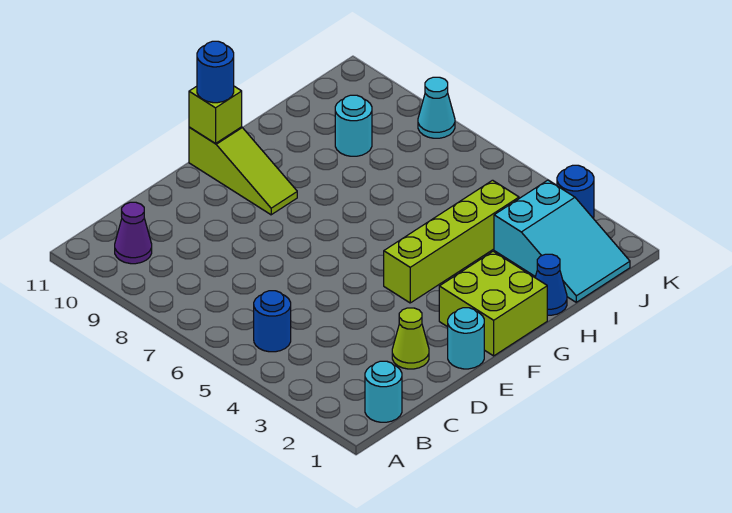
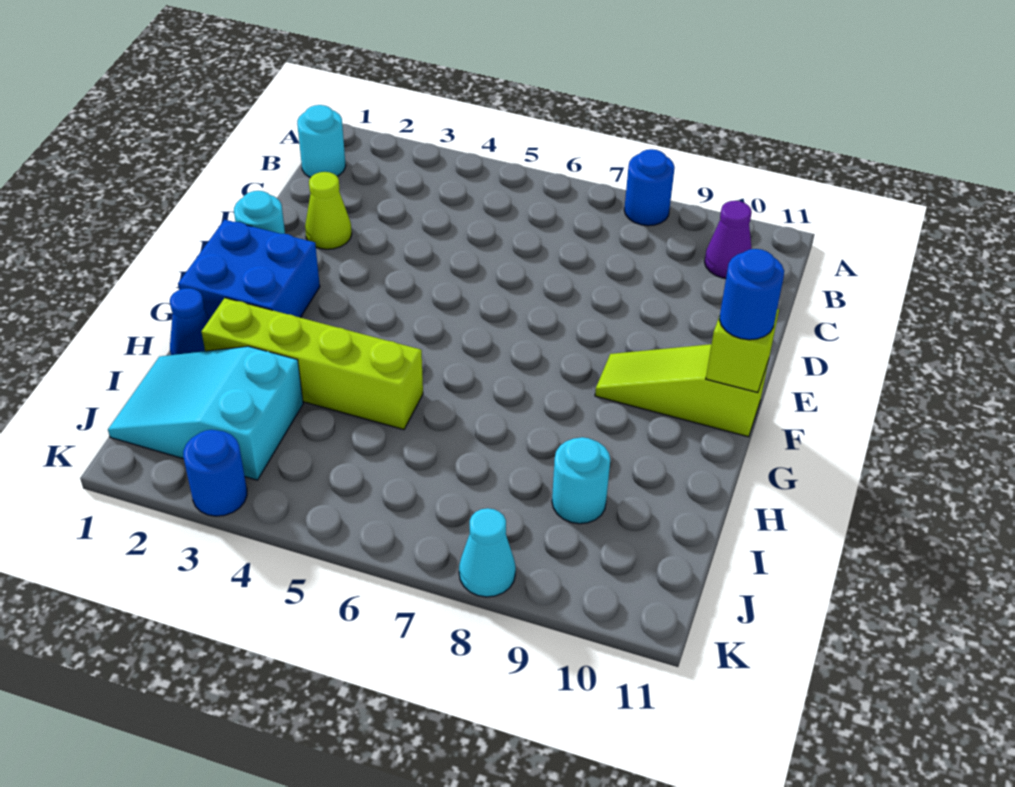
blue round brick B5 level 1 -> blue round brick A8 level 1
lime brick F1:G2 level 1 -> blue brick F1:G2 level 1
lime brick F4:I4 level 1 -> lime brick H2:H5 level 1

